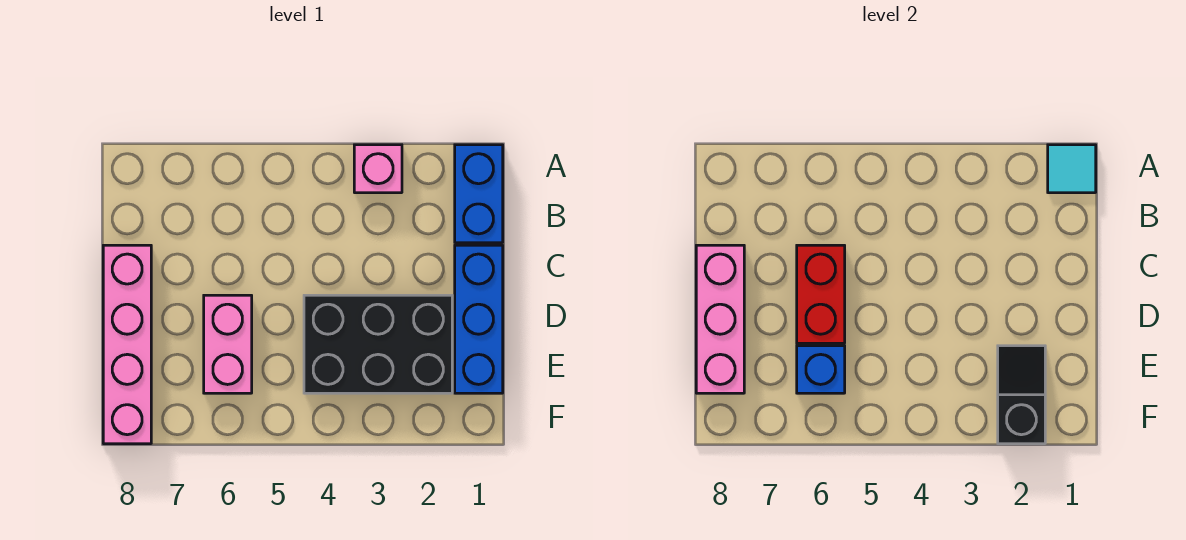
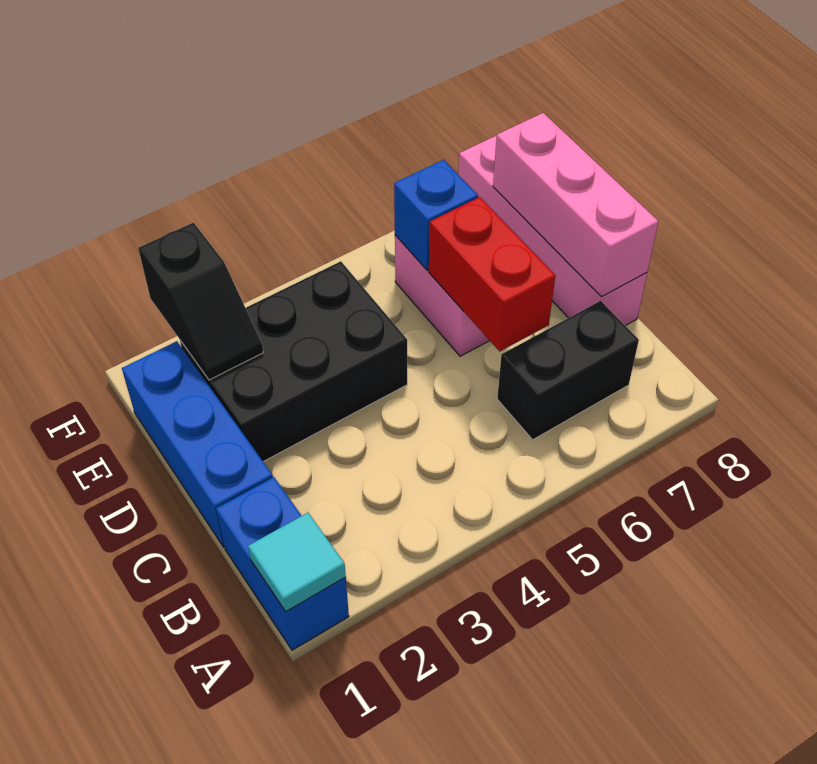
pink brick A3 level 1 -> none
none -> black brick B6:B7 level 1

